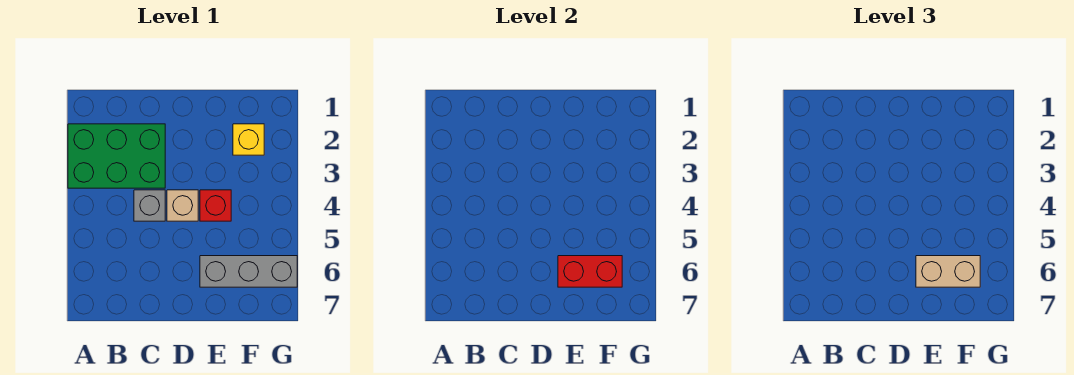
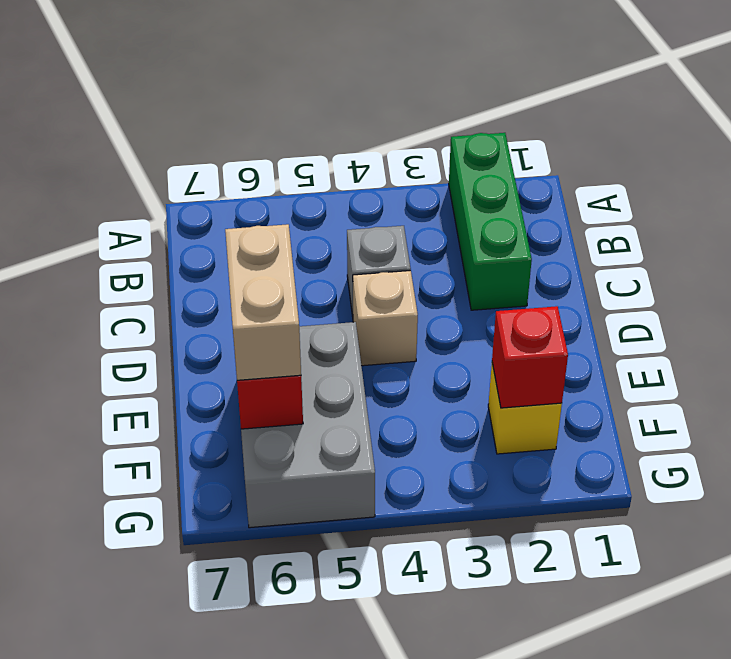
green brick A2:C3 level 1 -> green brick A2:C2 level 1
red brick E4 level 1 -> red brick F2 level 2
grey brick E6:G6 level 1 -> grey brick E5:G6 level 1

